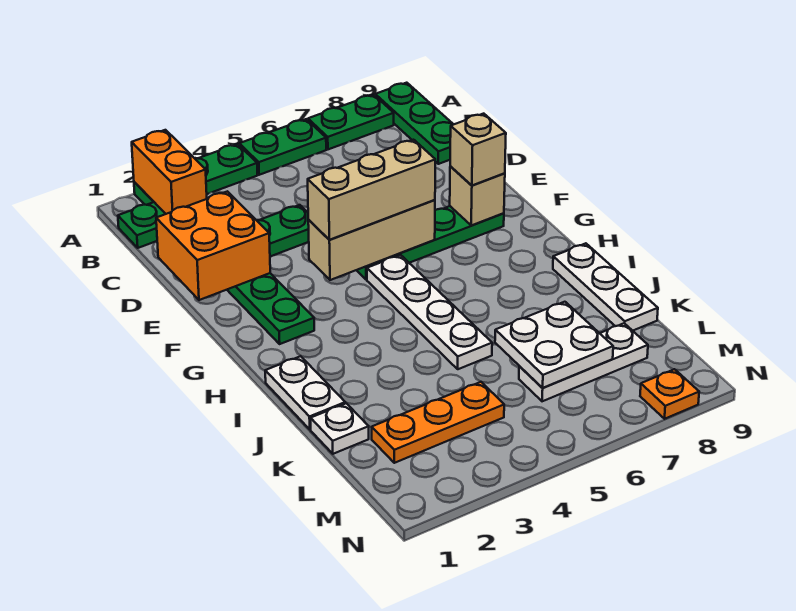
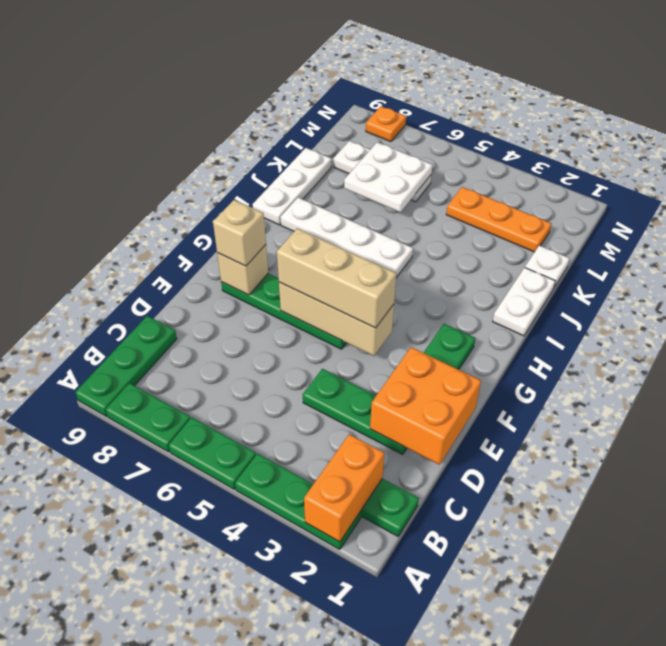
white plate G5:J5 level 1 -> white plate I5:I8 level 1

